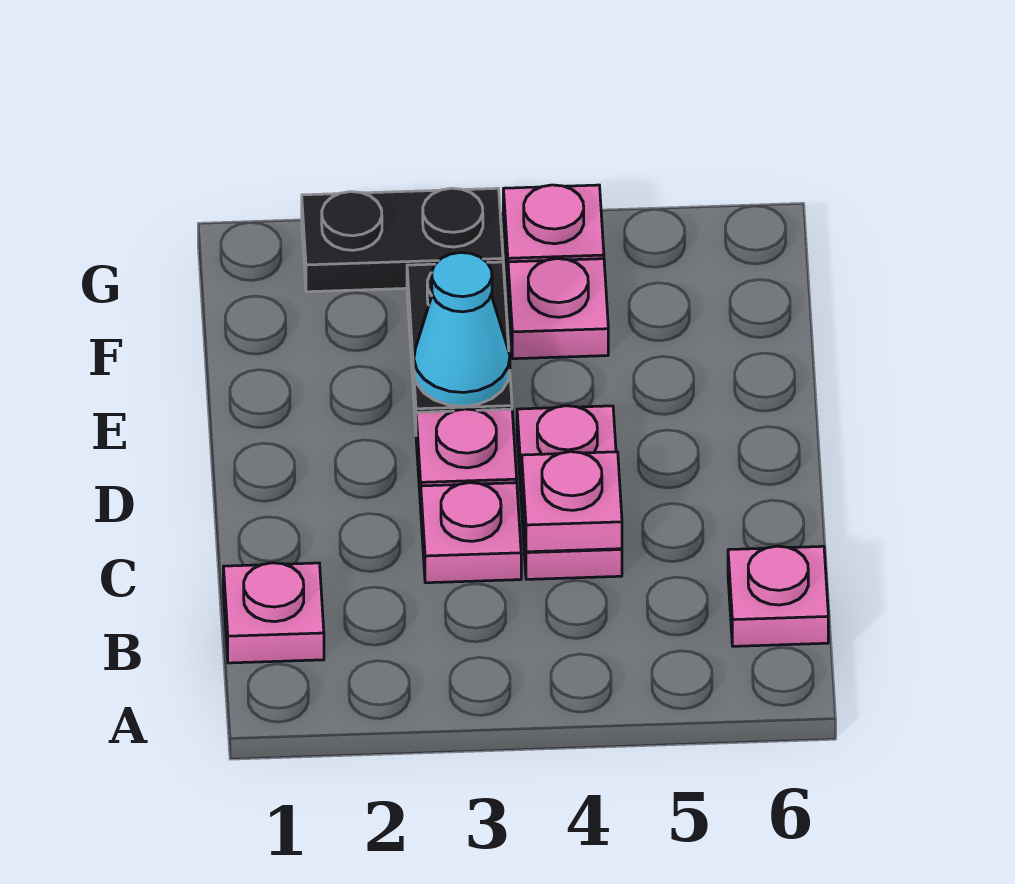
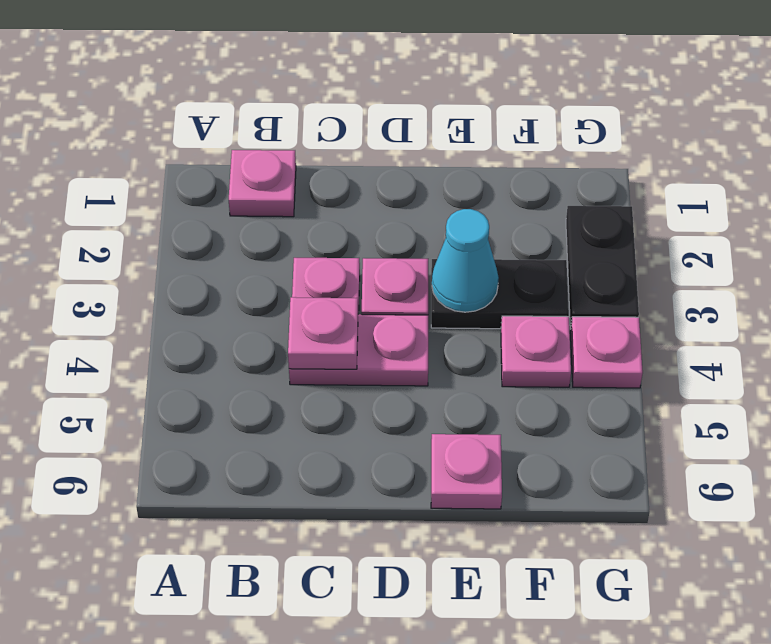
pink plate B6 level 1 -> pink plate E6 level 1

